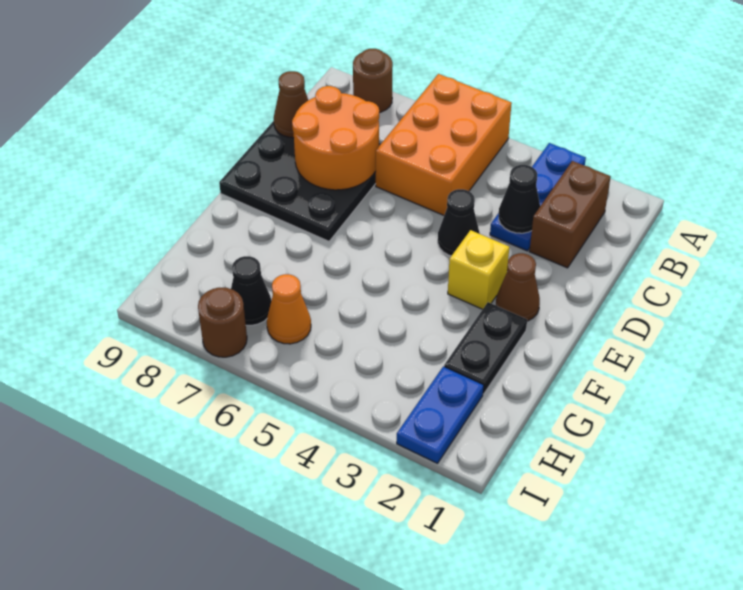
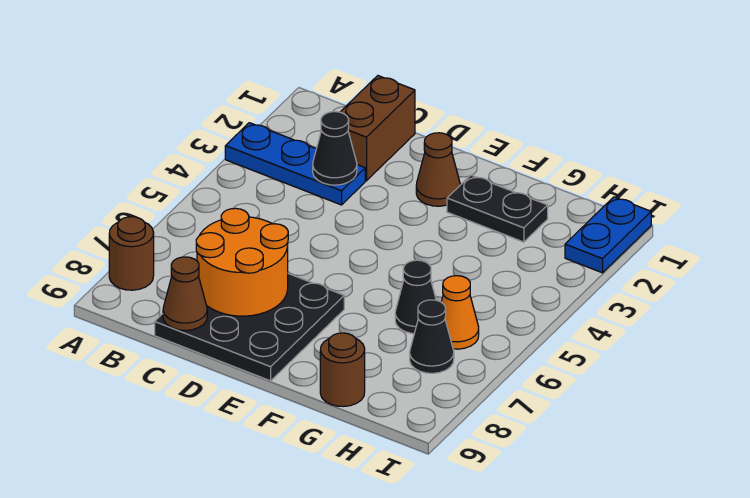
orange brick A5:C6 level 1 -> none
brown brick B2:C2 level 1 -> brown brick C1:C2 level 1
black cone D4 level 1 -> black cone G6 level 1
yellow brick E3 level 1 -> none
blue plate H2:I2 level 1 -> blue plate I1:I2 level 1
brown round brick I7 level 1 -> brown round brick G9 level 1

